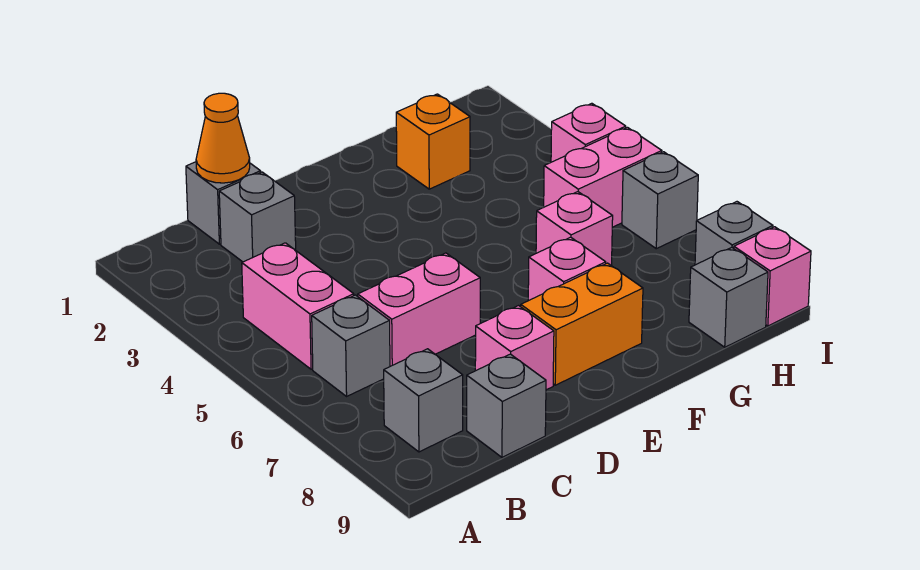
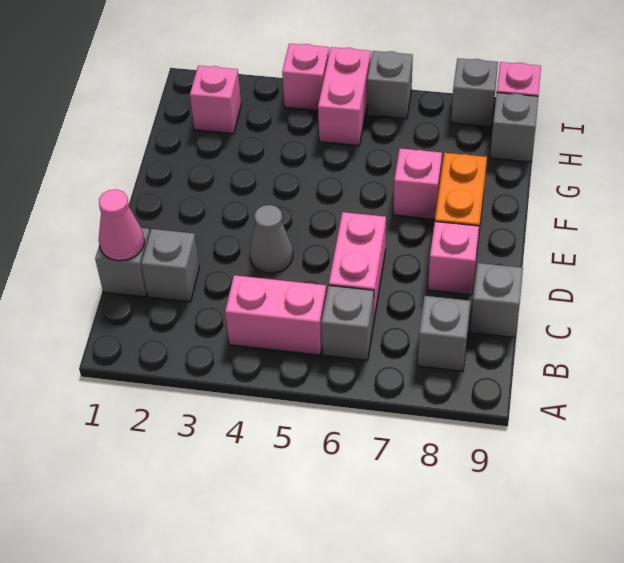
orange cone C1 level 2 -> pink cone C1 level 2
none -> grey cone D4 level 1
orange brick G2 level 1 -> none
pink brick G6 level 1 -> pink brick H2 level 1

